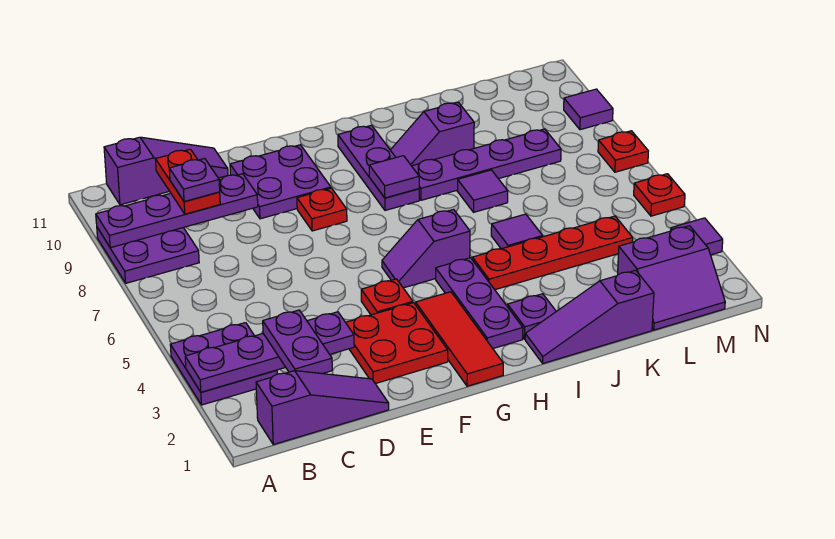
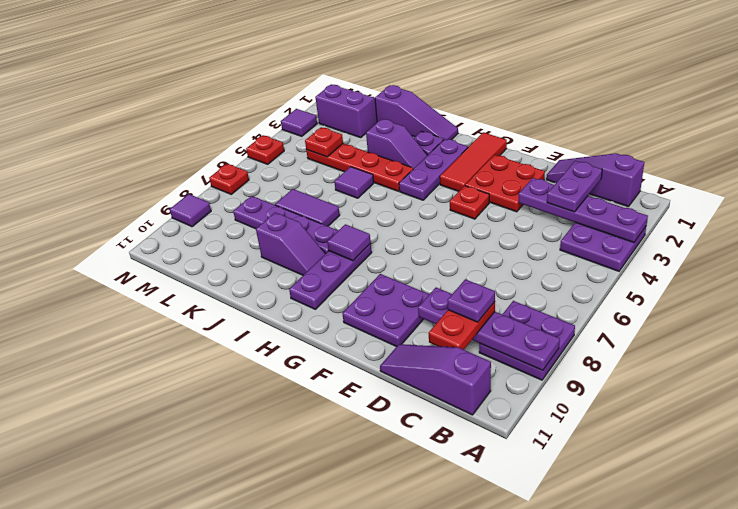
red plate F8 level 1 -> red plate L4 level 2
purple slope G5:H5 level 1 top H -> purple slope I3:J3 level 1 top J
purple tile J7 level 1 -> purple tile J7:K7 level 1

